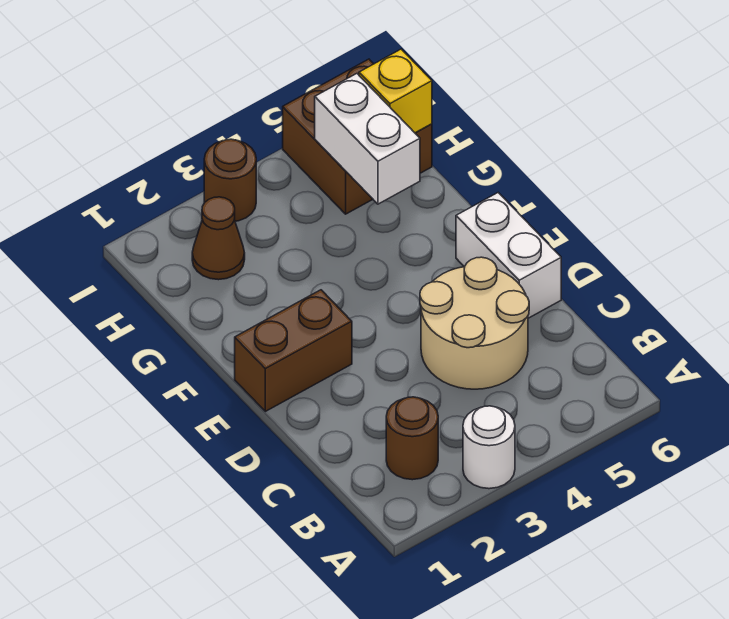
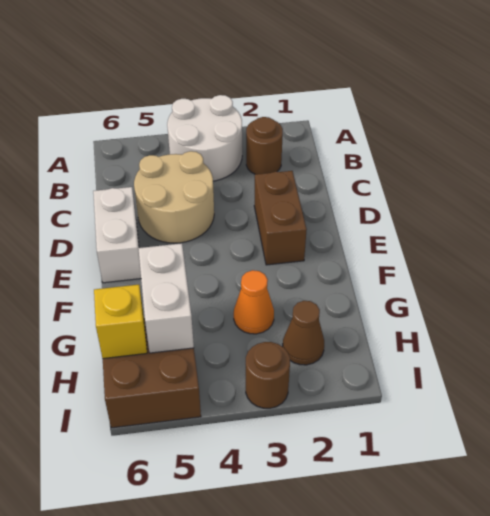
white round brick A3 level 1 -> white round brick A3:B4 level 1
brown brick E1:E2 level 1 -> brown brick D2:E2 level 1
none -> orange cone G3 level 1

